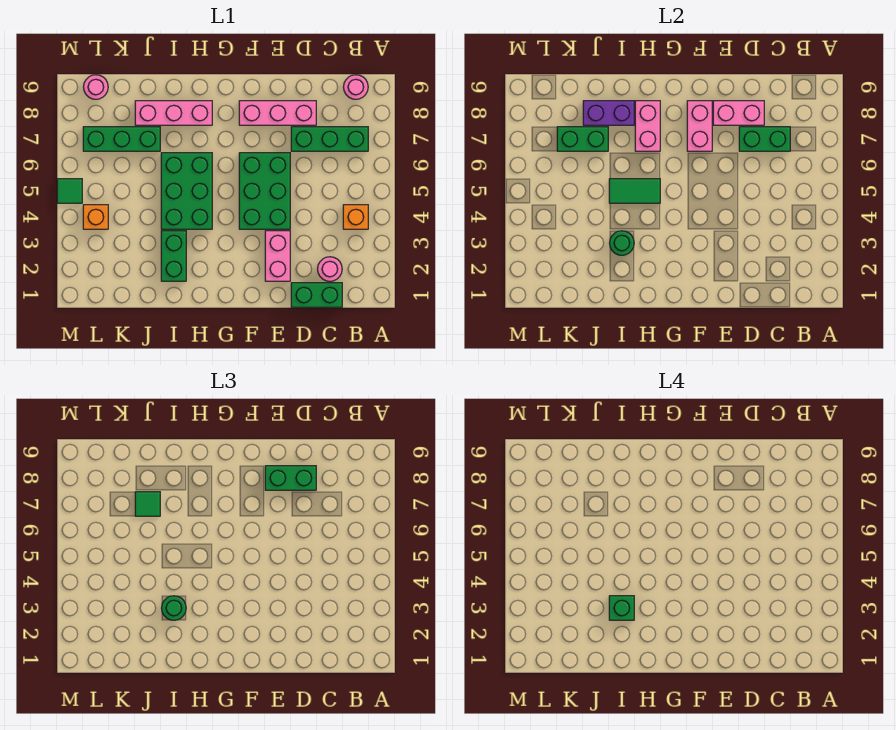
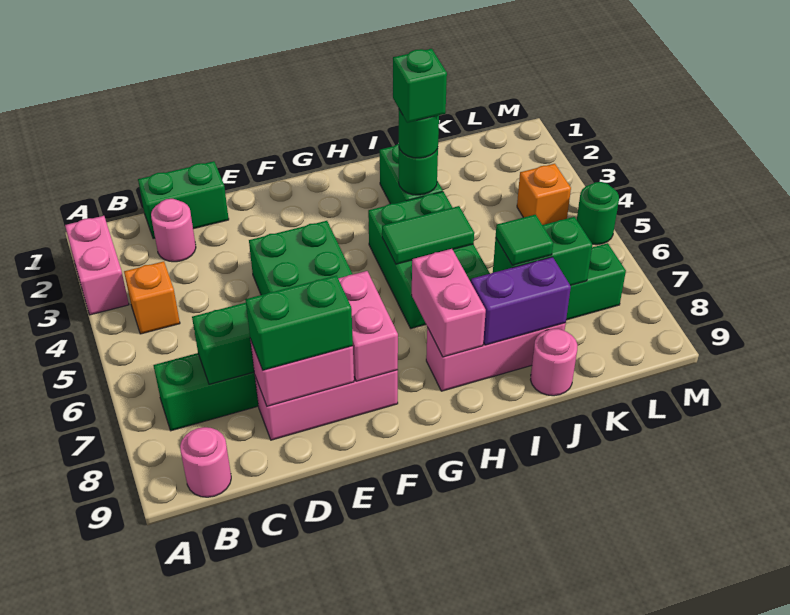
pink brick E2:E3 level 1 -> pink brick A2:A3 level 1
pink round brick L9 level 1 -> pink round brick J9 level 1
green tile M5 level 1 -> green round brick M5 level 1

